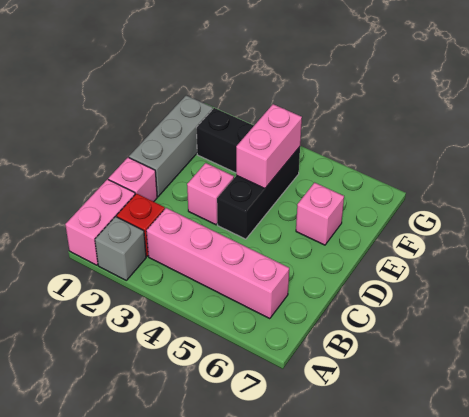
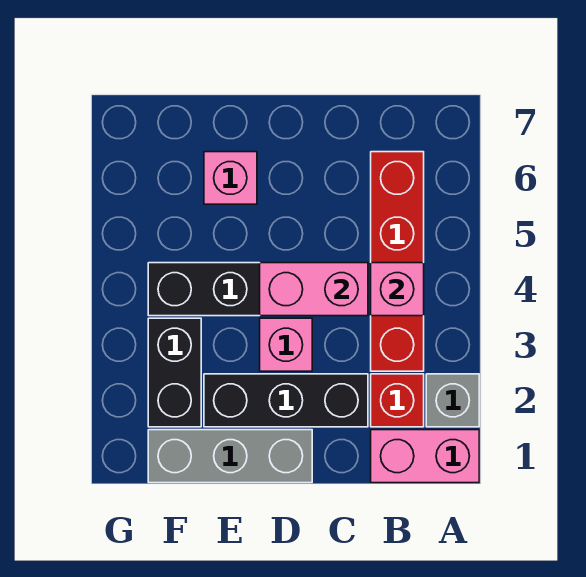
pink brick B3:B6 level 1 -> red brick B3:B6 level 1
pink brick C1 level 1 -> pink brick B4 level 2
none -> black brick C2:E2 level 1
pink brick E4:F4 level 2 -> pink brick C4:D4 level 2

